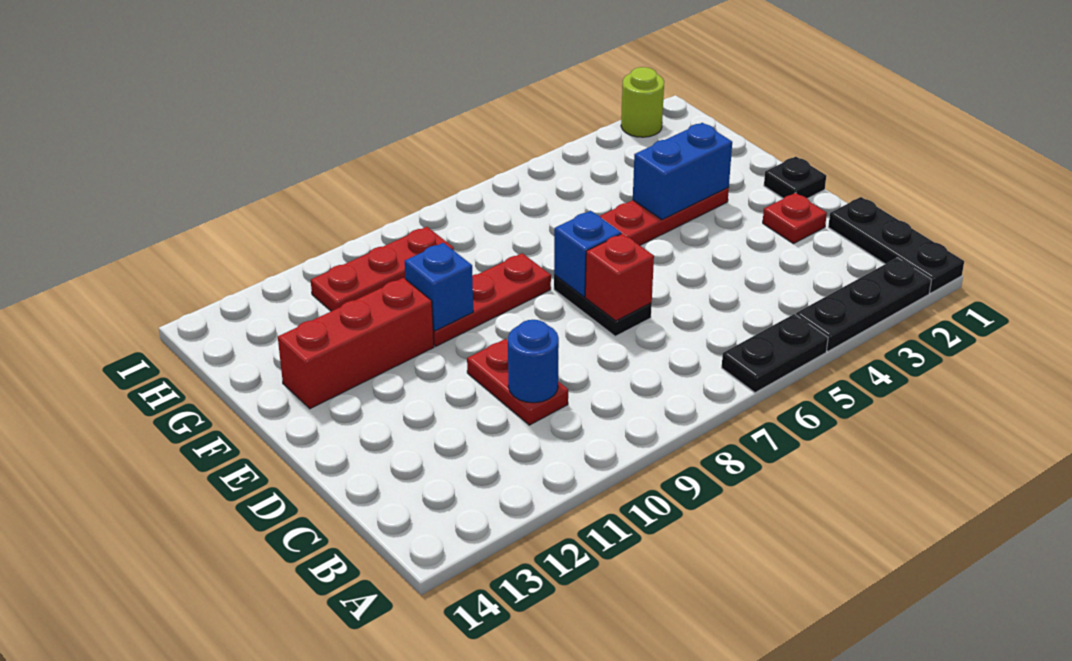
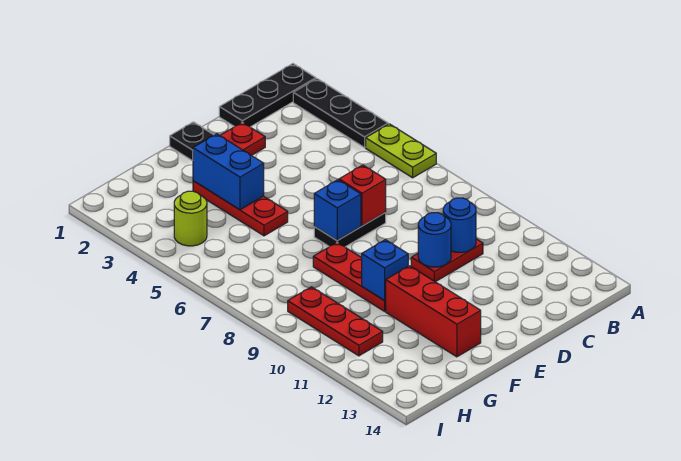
black plate A5:A6 level 1 -> lime plate A5:A6 level 1
none -> blue round brick D10 level 2
lime round brick I2 level 1 -> lime round brick H4 level 1

